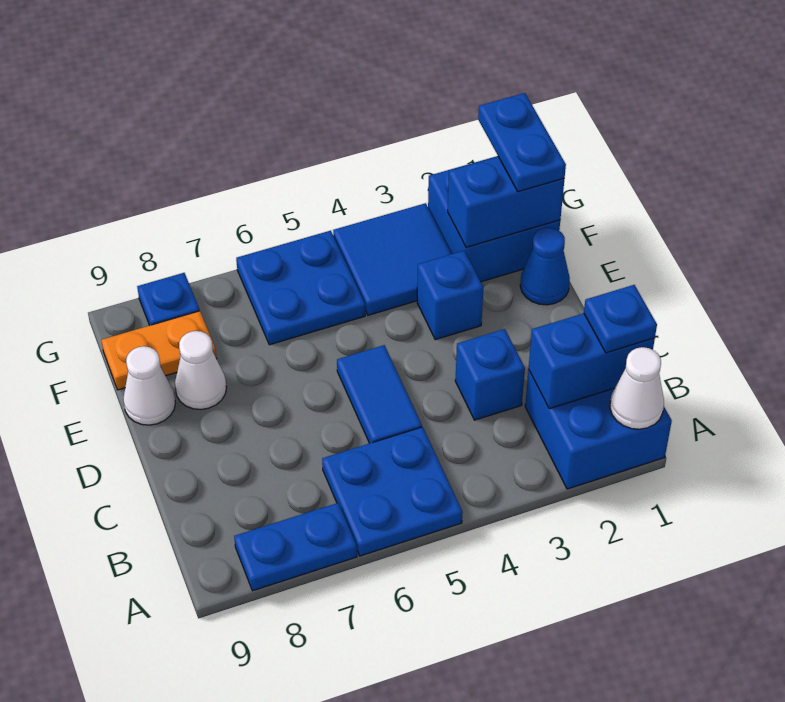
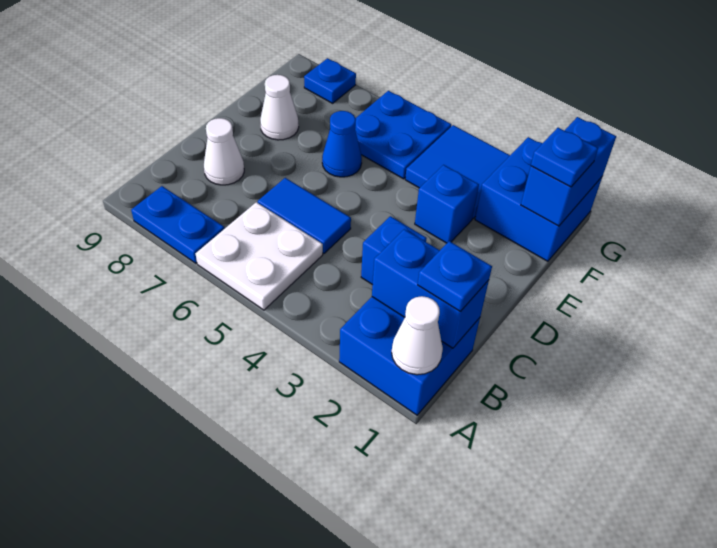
blue plate A5:B6 level 1 -> white plate A5:B6 level 1
blue tile C5:D5 level 1 -> blue tile C5:C6 level 1
blue cone E1 level 1 -> blue cone E6 level 1
white cone E9 level 1 -> white cone C8 level 1
blue brick F1:F2 level 2 -> blue brick F1:G1 level 2
blue plate F1:G1 level 3 -> blue plate F1 level 3
orange plate F8:F9 level 1 -> none

